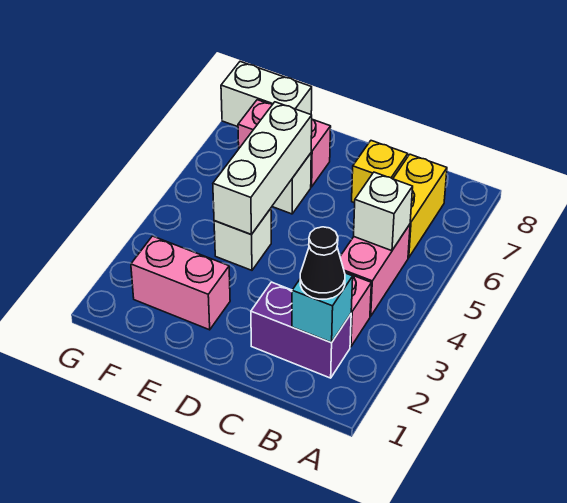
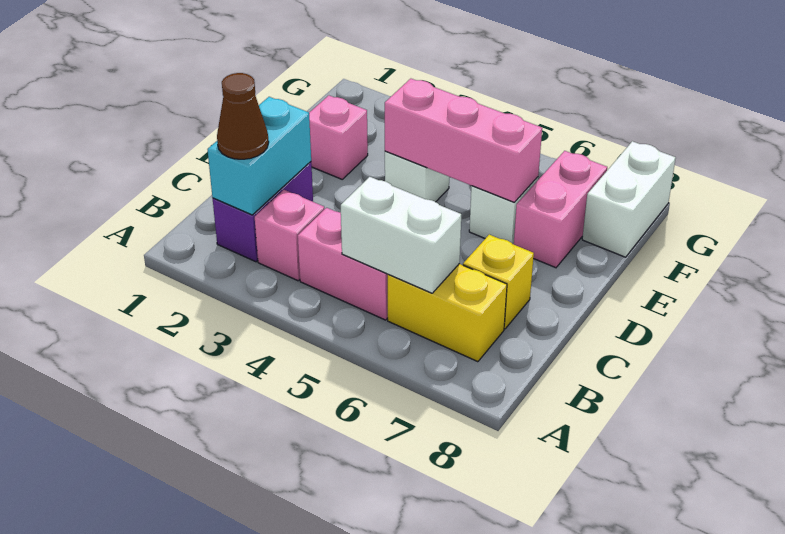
cyan brick B2 level 2 -> cyan brick B2:C2 level 2
black cone B2 level 3 -> brown cone B2 level 3
white brick B5 level 2 -> white brick B5:B6 level 2
pink brick E2:F2 level 1 -> pink brick E2 level 1
white brick E4:E6 level 2 -> pink brick E4:E6 level 2

